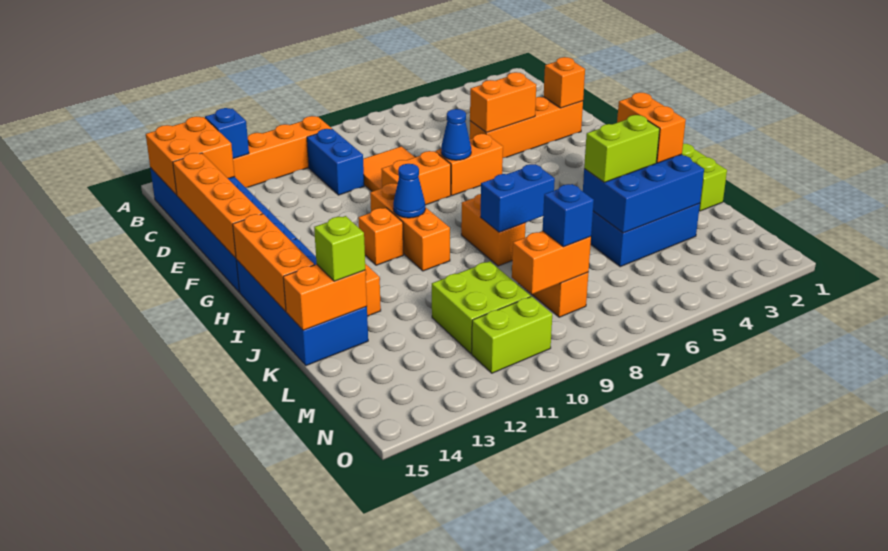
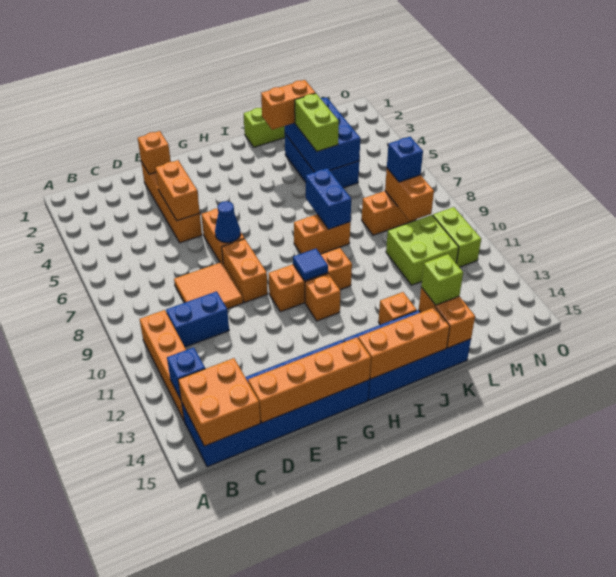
blue cone H10 level 2 -> blue tile H10 level 2

